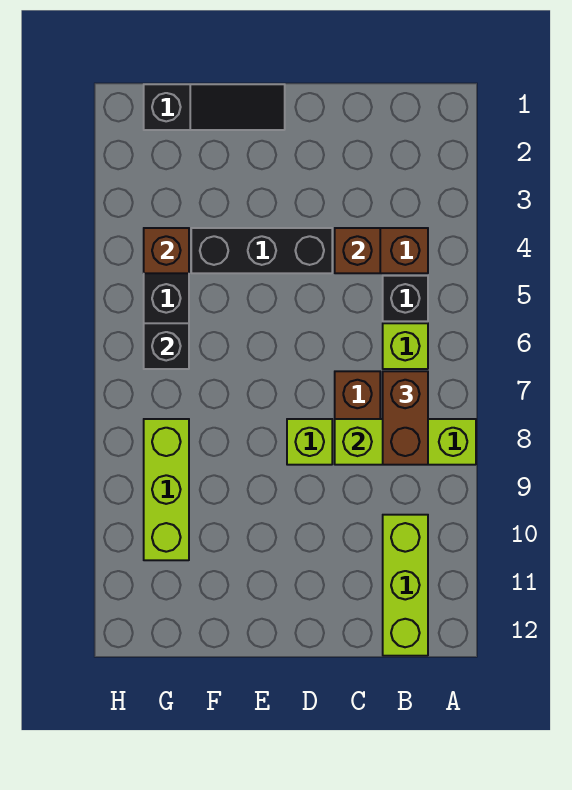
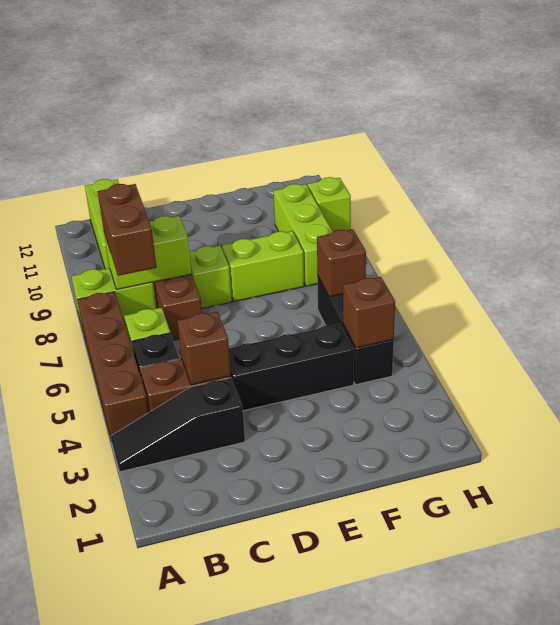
none -> brown brick A4:A7 level 1
black slope E1:G1 level 1 top G -> black slope A3:C3 level 1 top C
none -> lime brick E8:F8 level 1
black brick G6 level 2 -> brown brick G6 level 2
none -> lime brick H10 level 1

